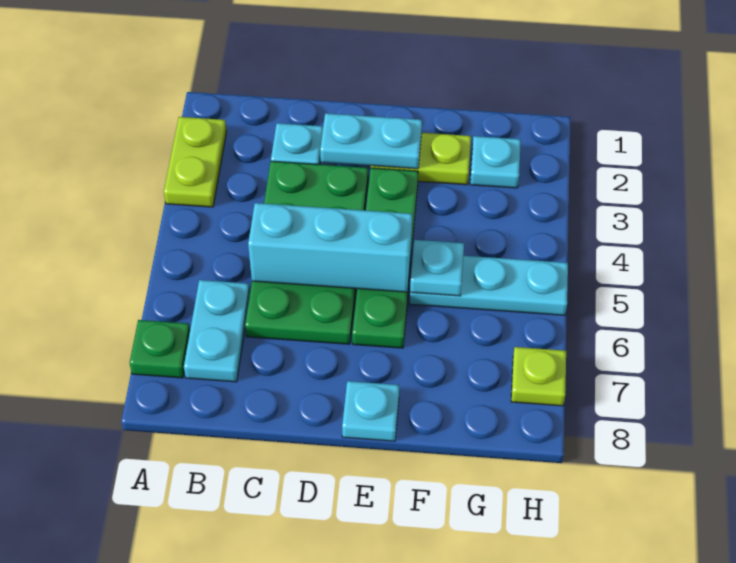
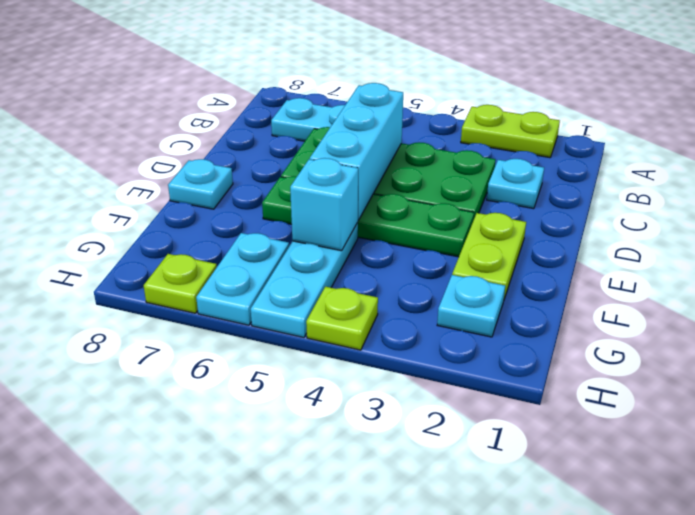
green plate A7 level 1 -> none
cyan plate D2:E2 level 2 -> cyan plate G6:H6 level 1
cyan plate F5 level 2 -> cyan brick F5 level 2
none -> lime plate H4 level 1

